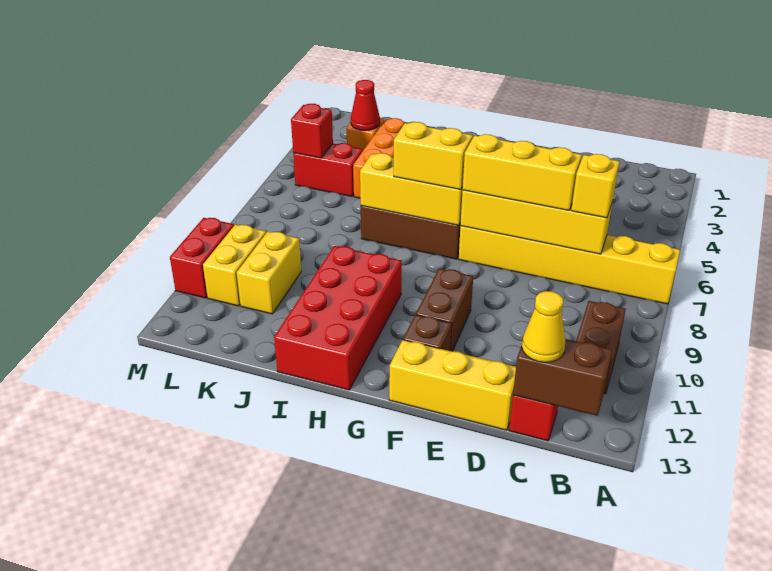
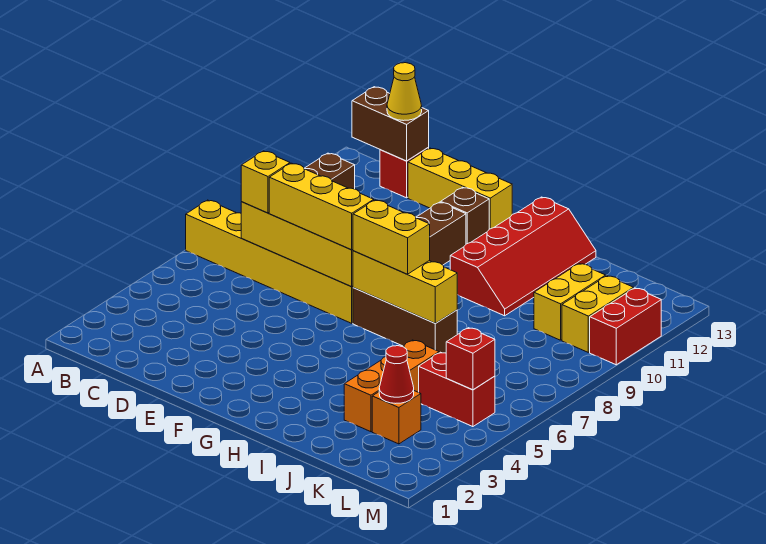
red brick H10:I13 level 1 -> red slope H10:I13 level 1 top H

